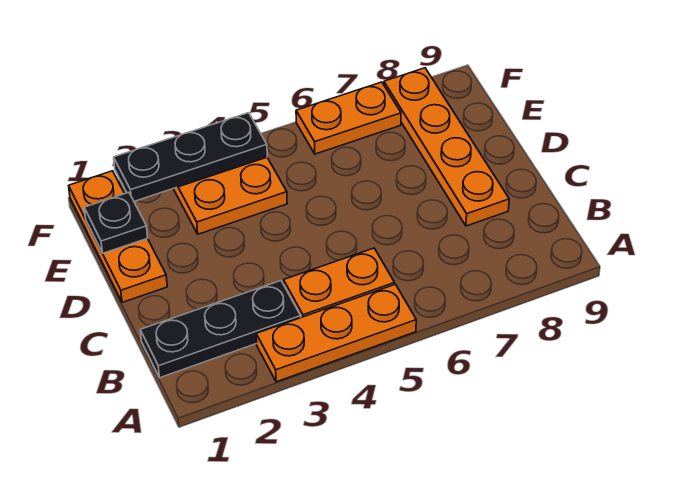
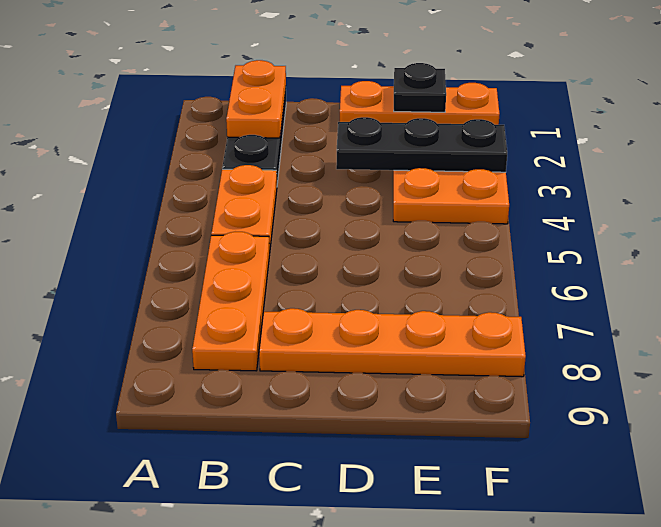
orange plate A3:A5 level 1 -> orange plate B6:B8 level 1
black plate F2:F4 level 2 -> black plate D3:F3 level 2
orange plate F6:F7 level 1 -> orange plate B1:B2 level 2

